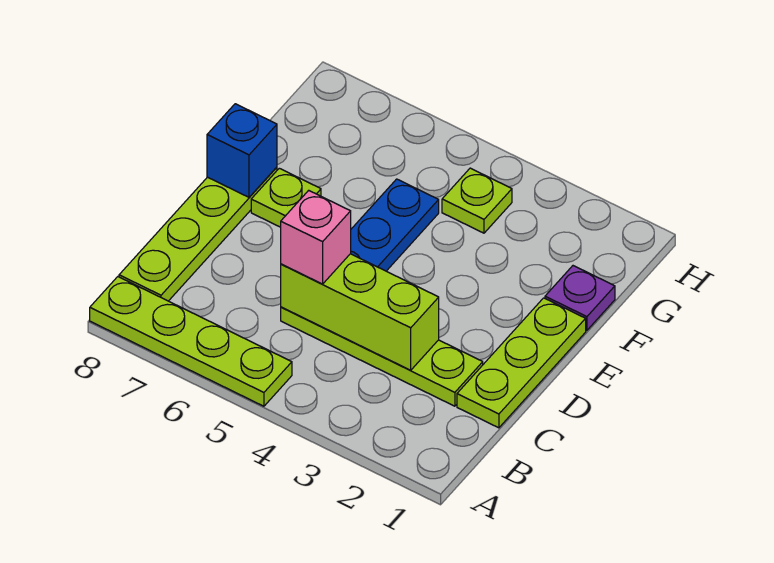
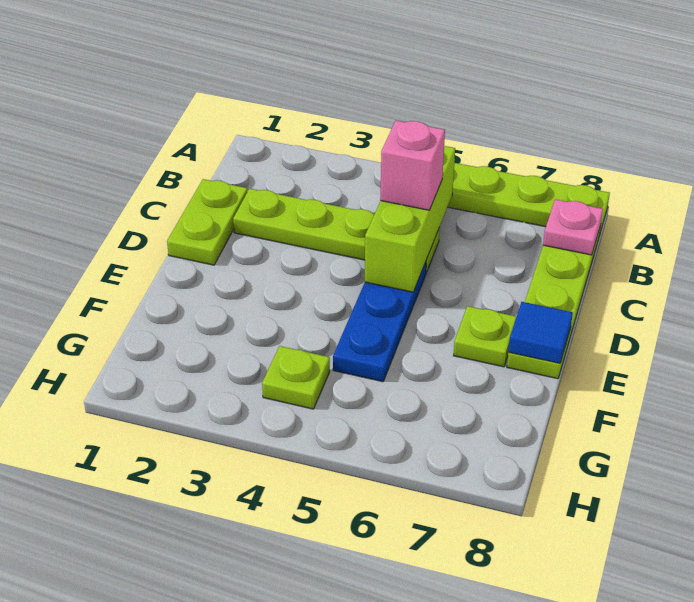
none -> pink plate B8 level 2
lime plate C1:E1 level 1 -> lime plate C1:D1 level 1
lime brick C3:C5 level 2 -> lime brick B5:D5 level 2
blue brick E8 level 2 -> blue tile E8 level 2
purple plate F1 level 1 -> none

